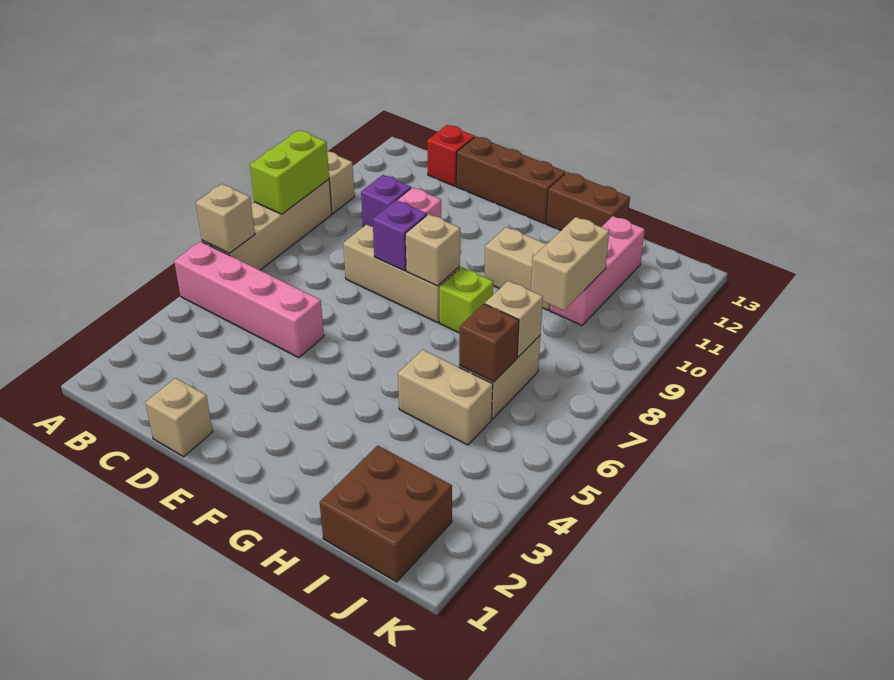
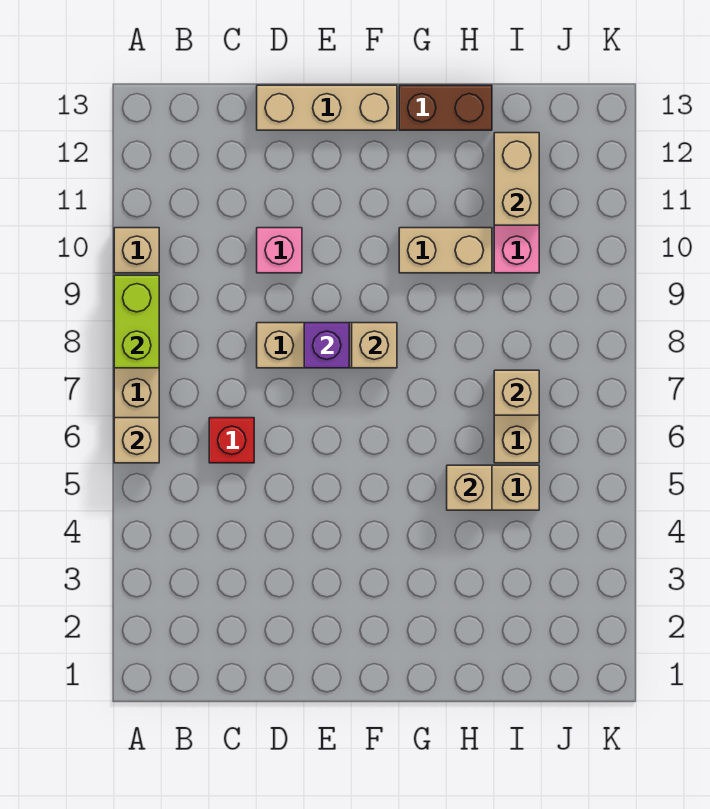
pink brick A5:D5 level 1 -> none
purple brick C10 level 1 -> none
red brick C13 level 1 -> red brick C6 level 1
tan brick D1 level 1 -> tan brick H5 level 2
brown brick D13:F13 level 1 -> tan brick D13:F13 level 1
lime brick G8 level 1 -> none
brown brick I1:J2 level 1 -> none
brown brick I6 level 2 -> none
tan brick I9:I10 level 2 -> tan brick I11:I12 level 2

